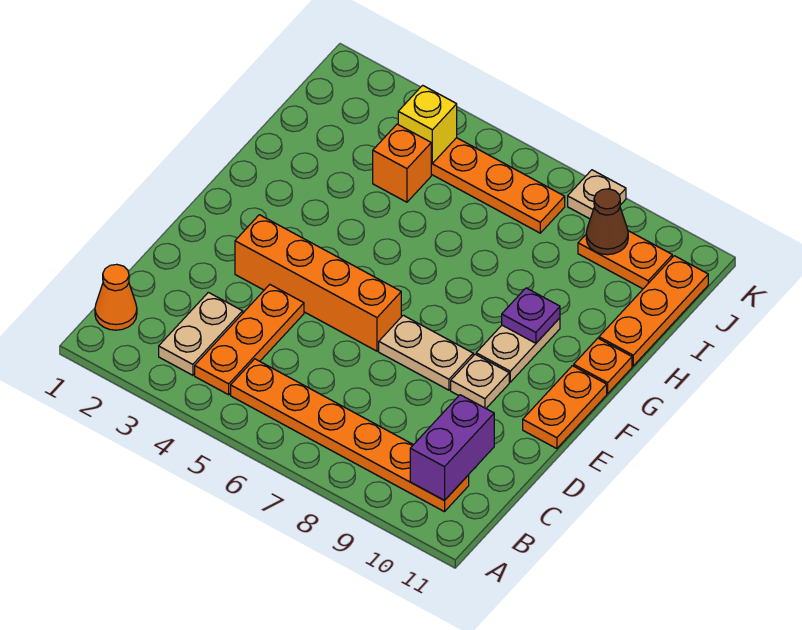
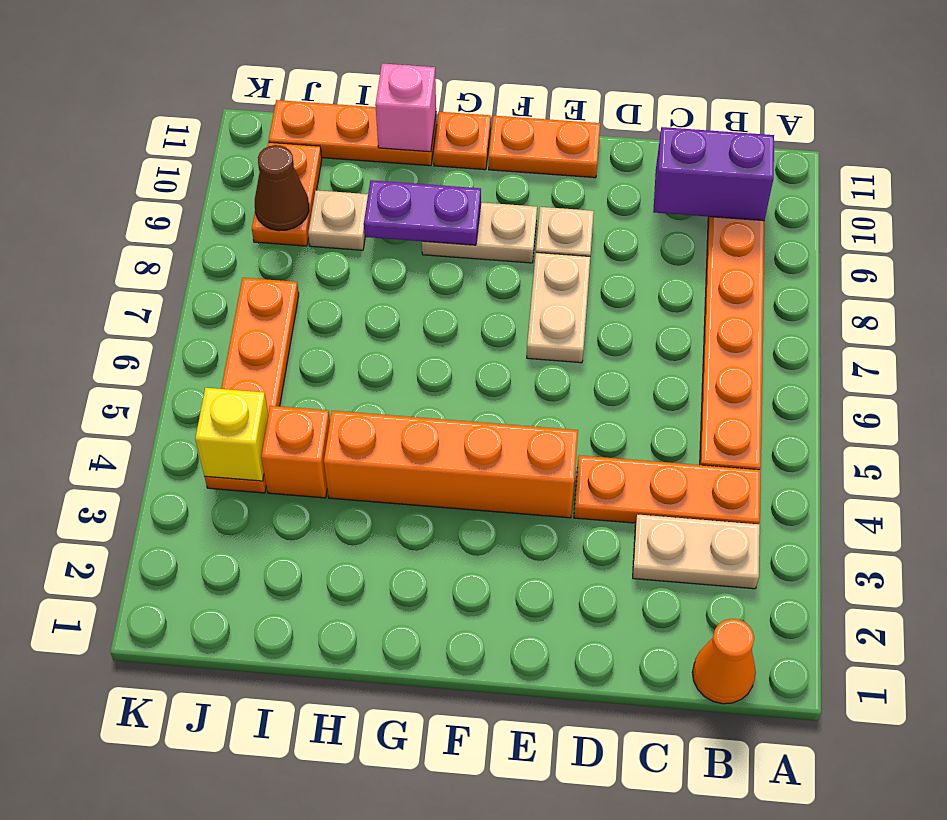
orange brick E3:E6 level 1 -> orange brick E4:H4 level 1
purple plate G9 level 2 -> purple plate G9:H9 level 2
none -> pink brick H11 level 2
tan plate K8 level 1 -> tan plate I9 level 1

